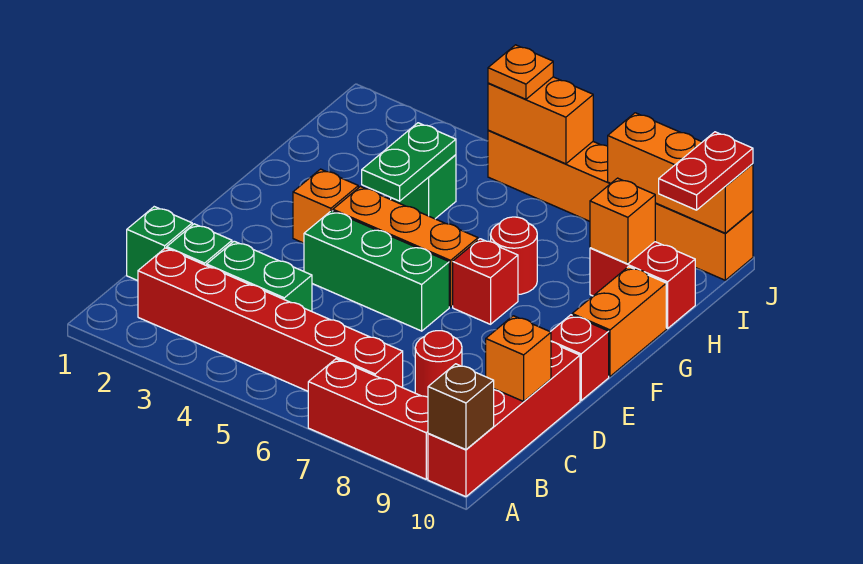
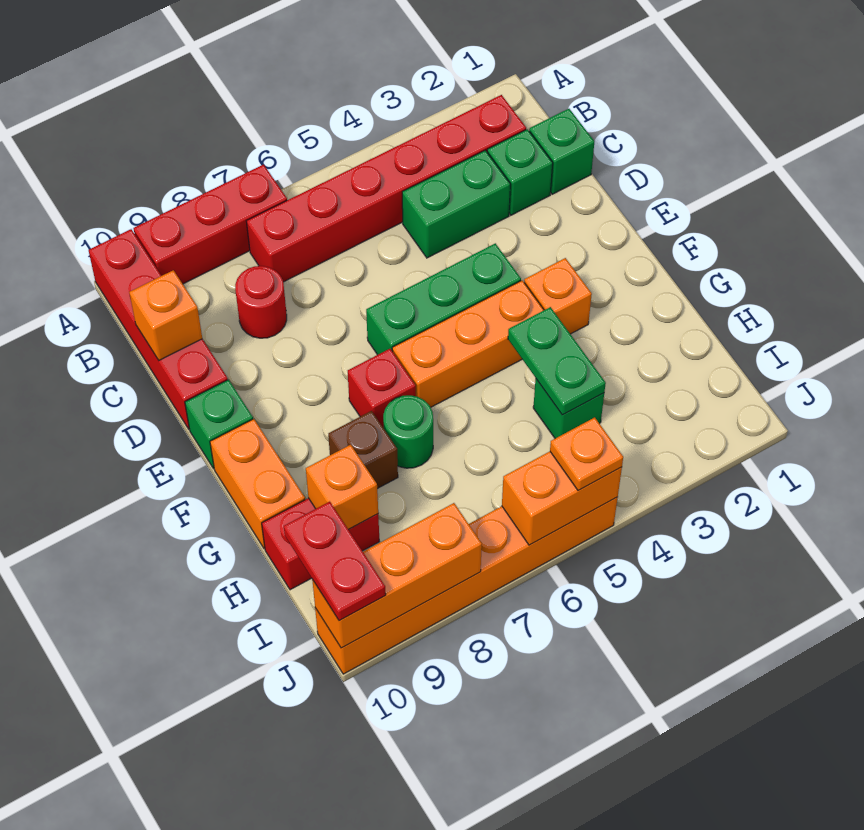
brown brick A10 level 2 -> brown brick G8 level 1
red brick E10 level 1 -> green brick E10 level 1
red round brick G7 level 1 -> green round brick G7 level 1

